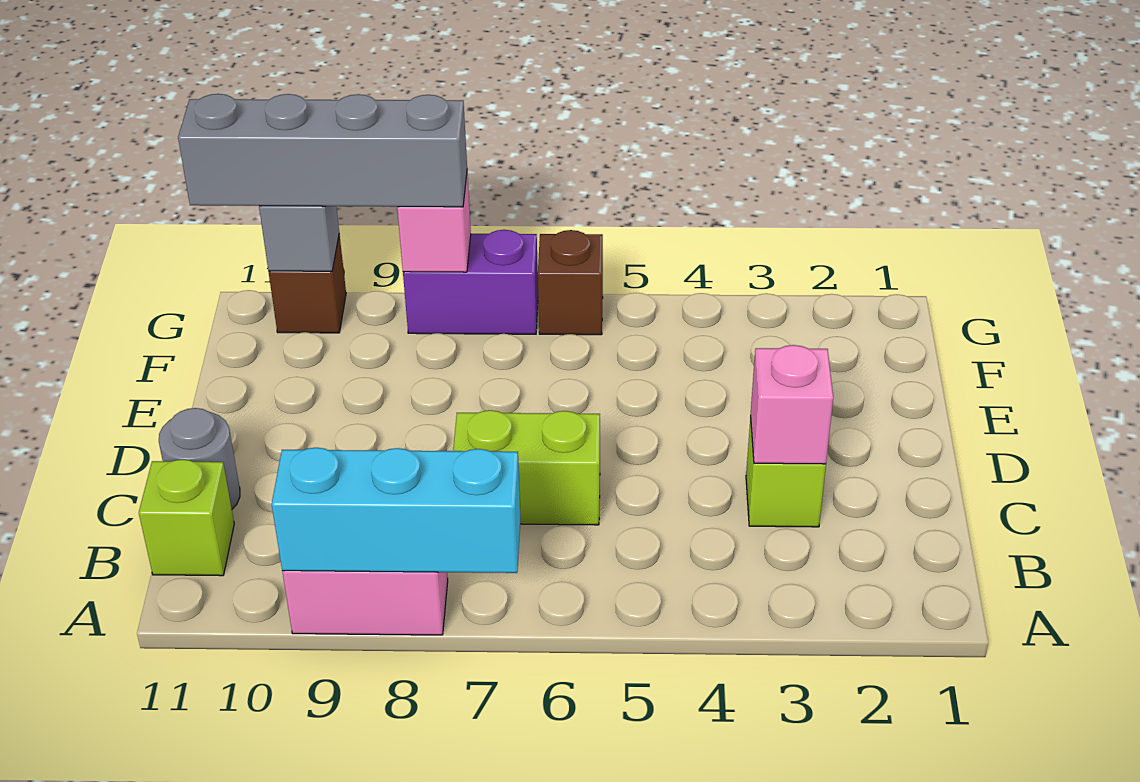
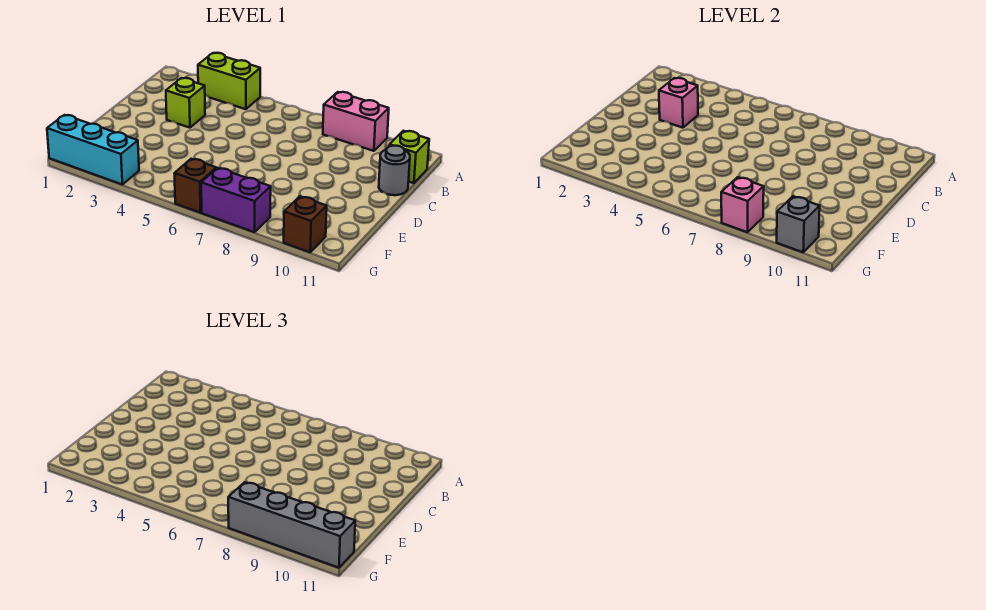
cyan brick A7:A9 level 2 -> cyan brick G1:G3 level 1
lime brick C6:C7 level 1 -> lime brick A3:A4 level 1

